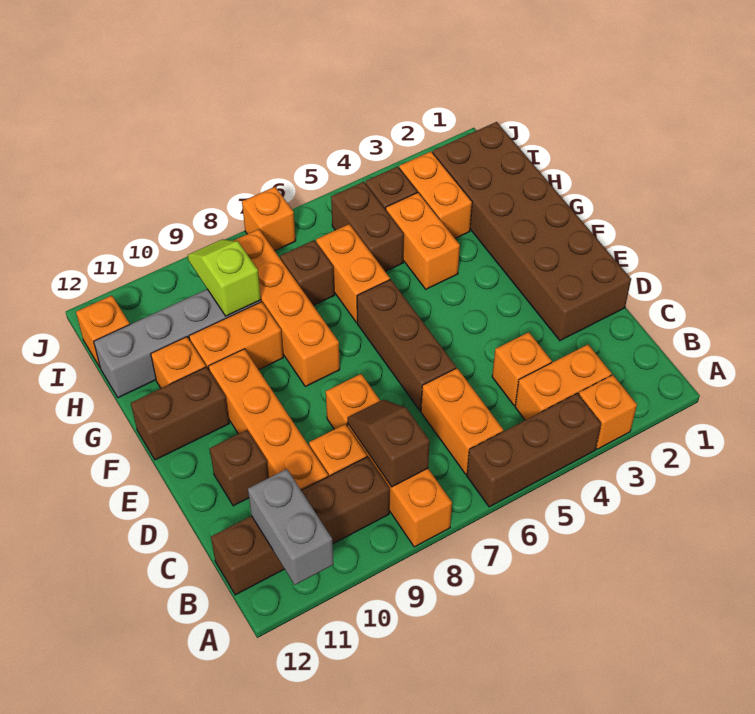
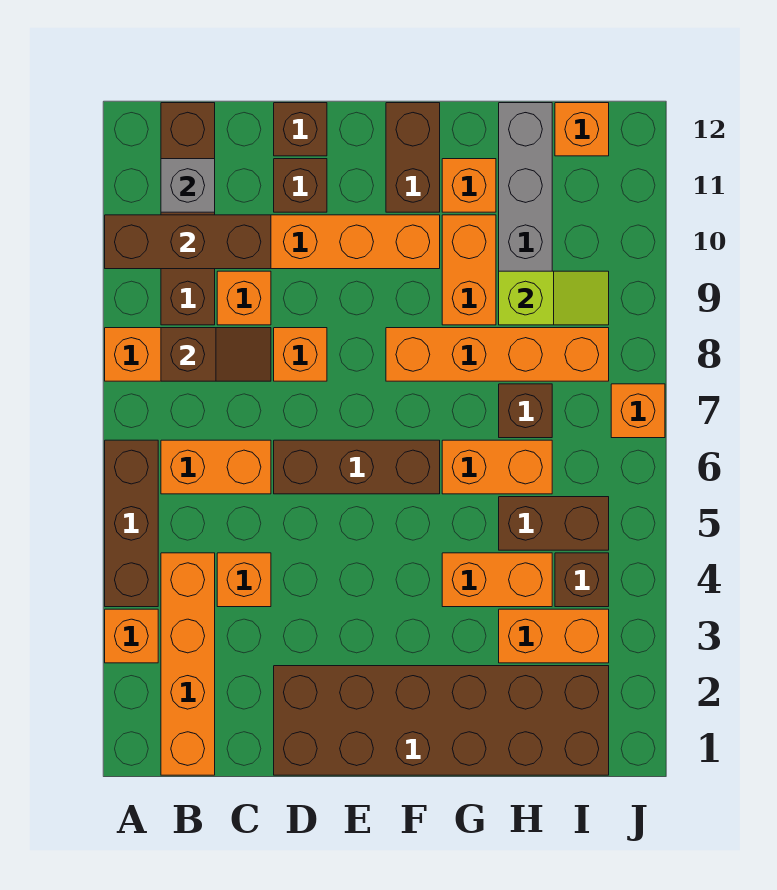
none -> brown brick A10:C10 level 2
grey brick A11:B11 level 2 -> grey brick B11 level 2
orange brick B3:B4 level 1 -> orange brick B1:B4 level 1
none -> brown brick D12 level 1

